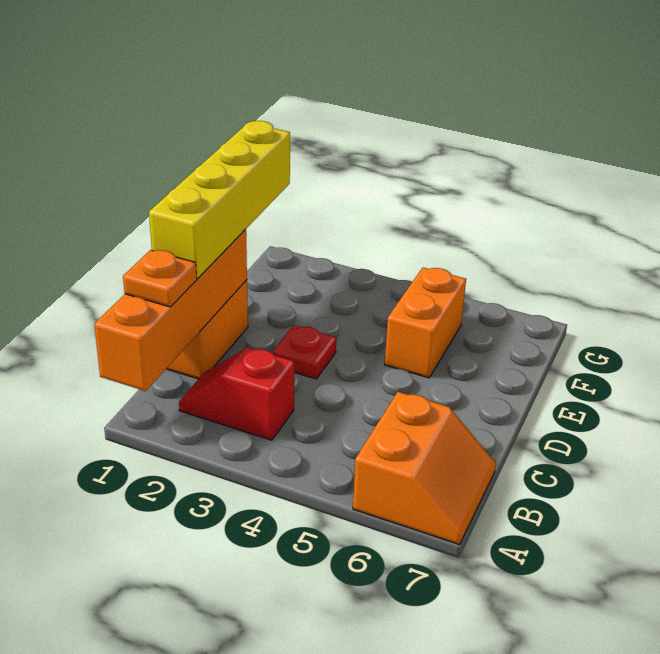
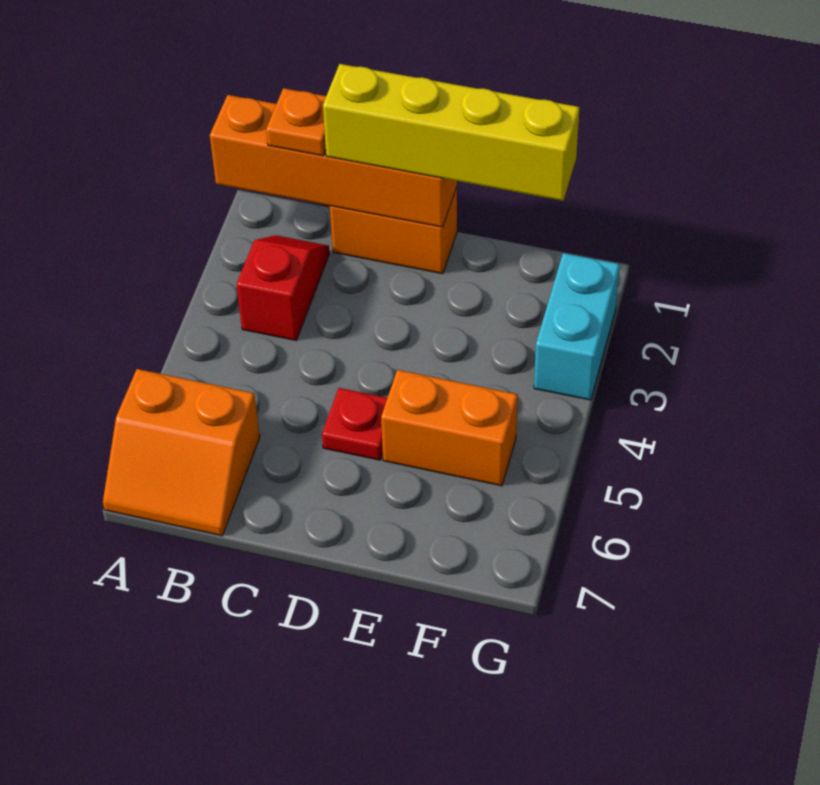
red plate D3 level 1 -> red plate D5 level 1
none -> cyan brick G2:G3 level 1

